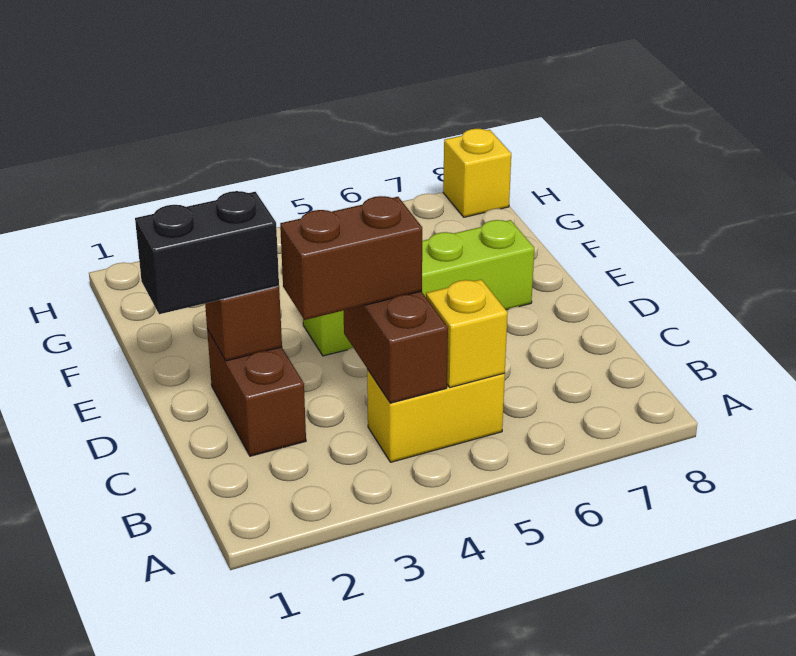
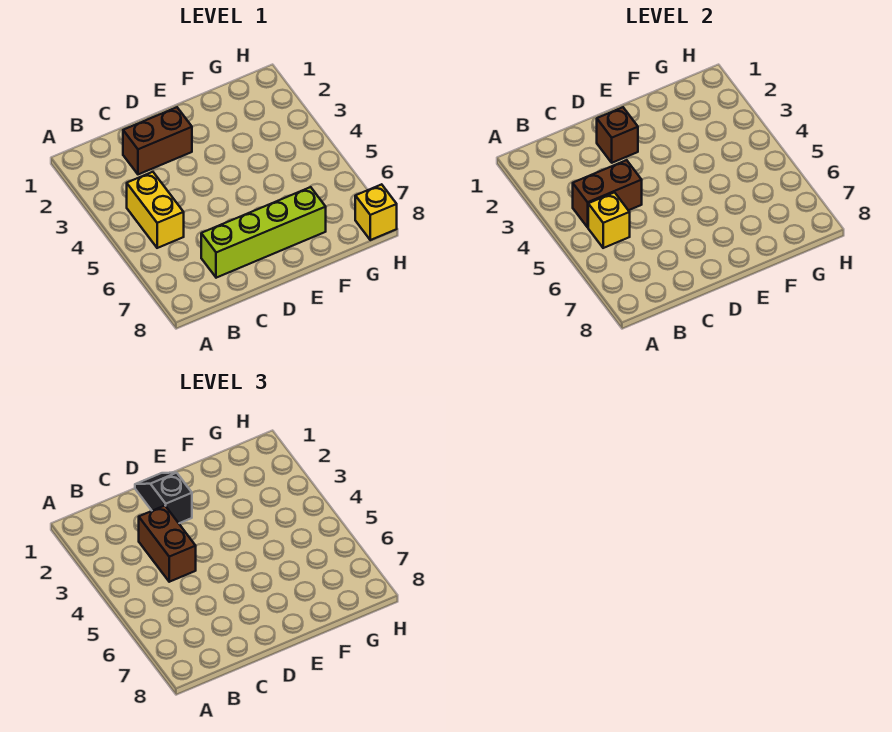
black brick D1:D2 level 3 -> black slope D1:D2 level 3 top 2
lime brick E4:E7 level 1 -> lime brick C7:F7 level 1

